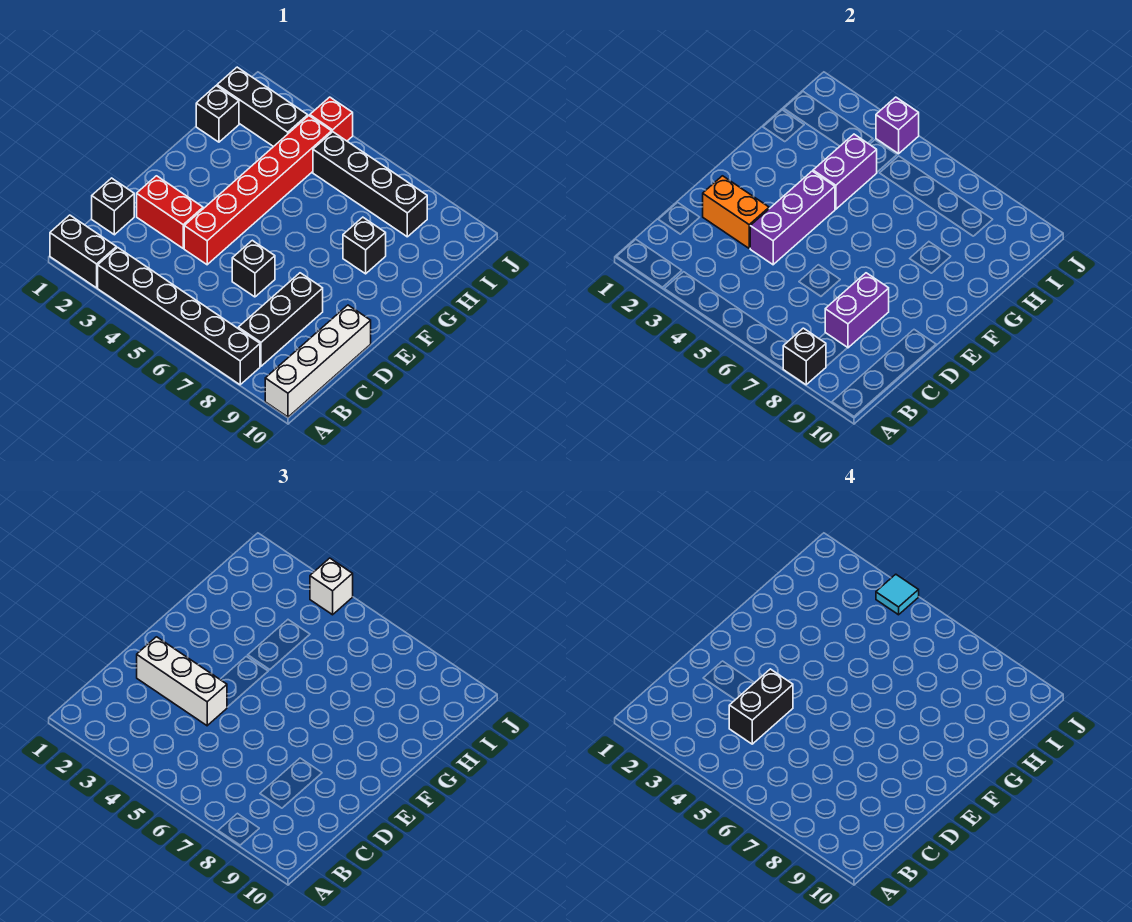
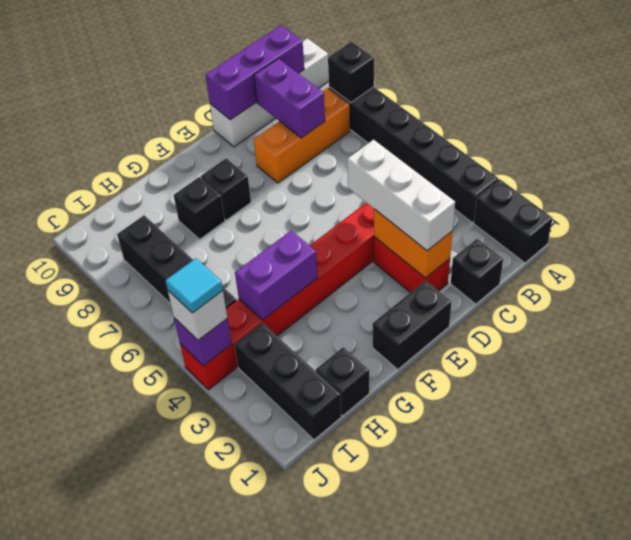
black brick B8:D8 level 1 -> orange brick B8:D8 level 1
black brick C4:D4 level 4 -> black brick E1:F1 level 1
purple brick C8:D8 level 2 -> purple brick C8:C9 level 2
purple brick D4:F4 level 2 -> purple brick B10:D10 level 2
black brick D6 level 1 -> black brick F8 level 1

